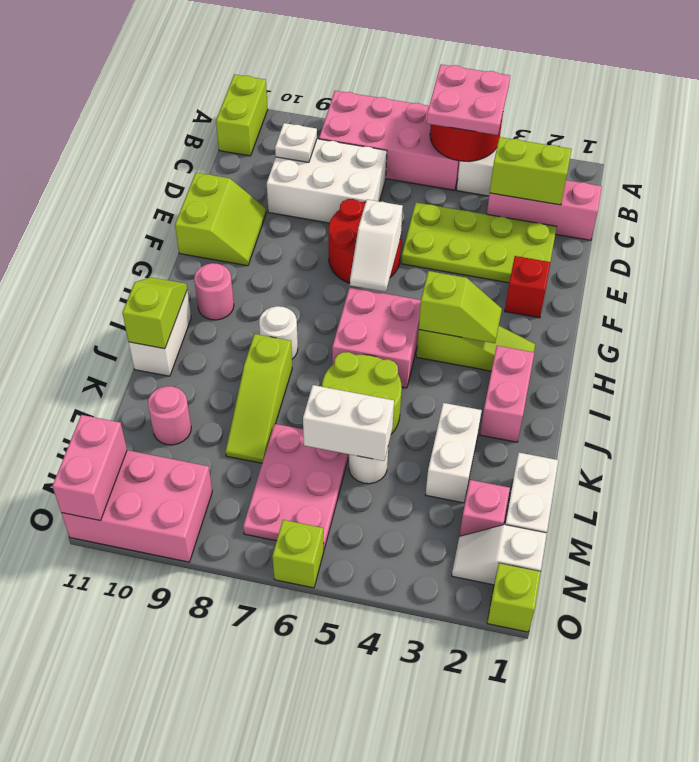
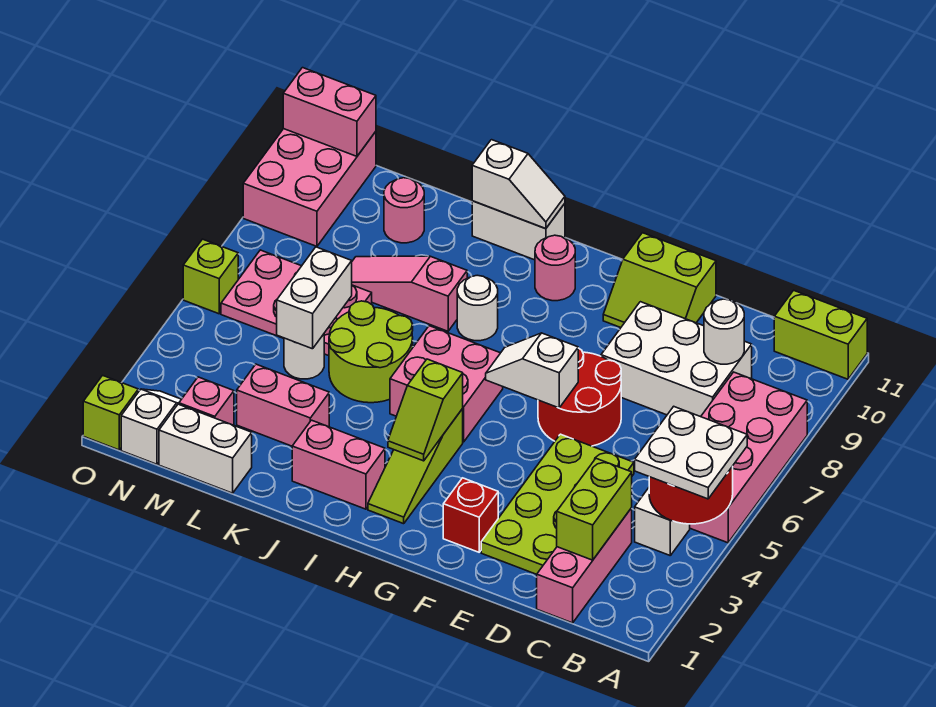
pink plate A4:B5 level 3 -> white plate A4:B5 level 3
white brick C7:D9 level 1 -> white brick C8:E9 level 1
white plate C9 level 2 -> white round brick C9 level 2
lime slope I11:J11 level 2 top J -> white slope I11:J11 level 2 top J
lime slope J8:L8 level 1 top J -> pink slope J8:L8 level 1 top J
white brick K3:L3 level 1 -> pink brick K3:L3 level 1

